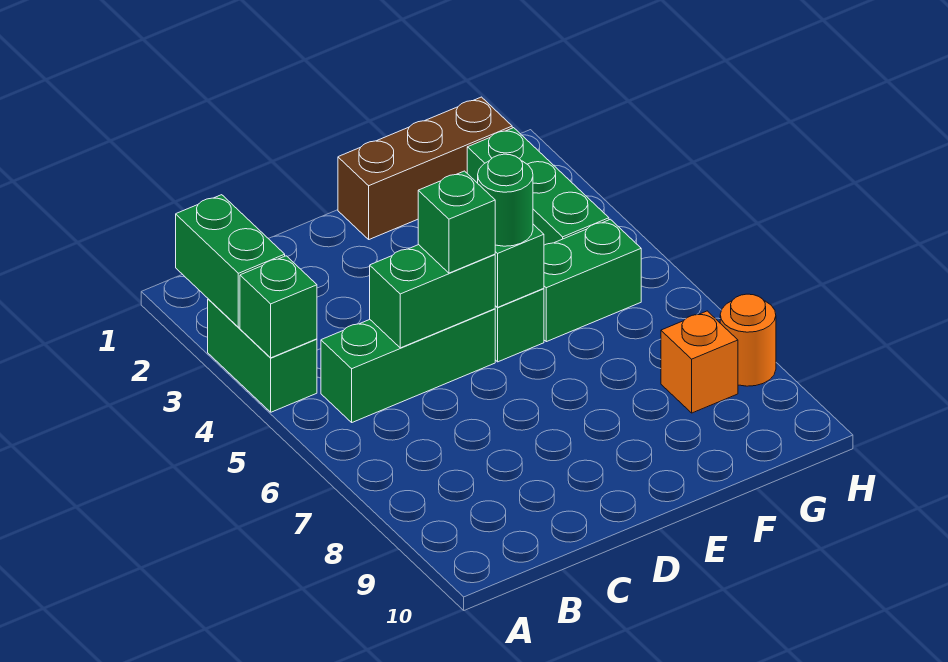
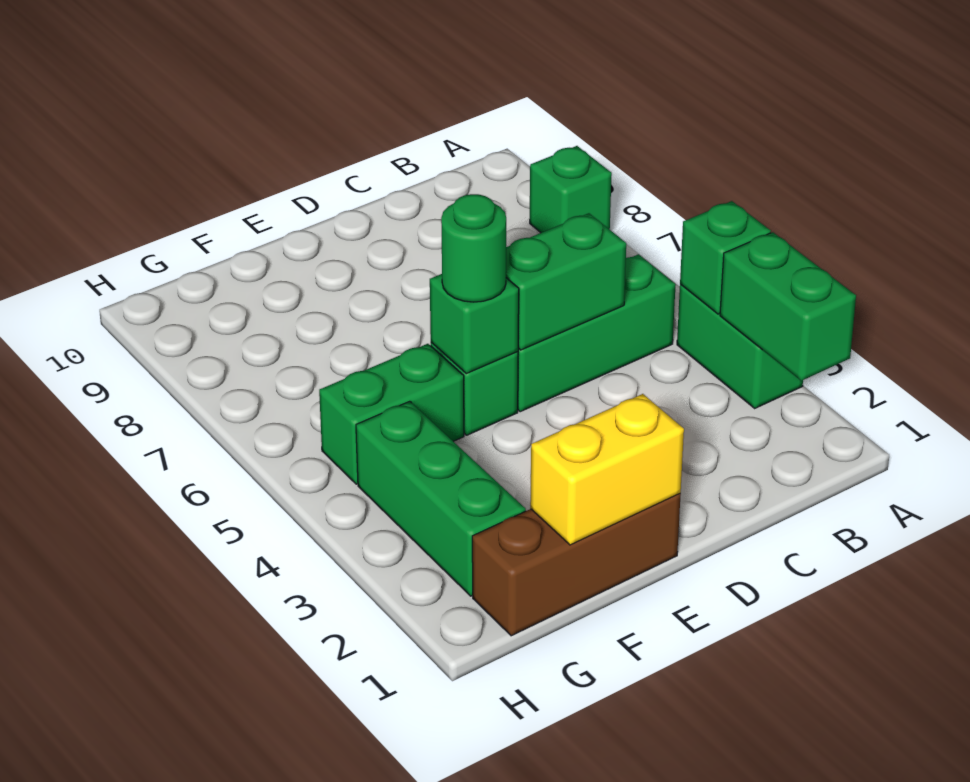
green brick D5 level 3 -> green brick A8 level 1
none -> yellow brick E1:F1 level 2
orange brick G8 level 1 -> none
orange round brick H8 level 1 -> none

